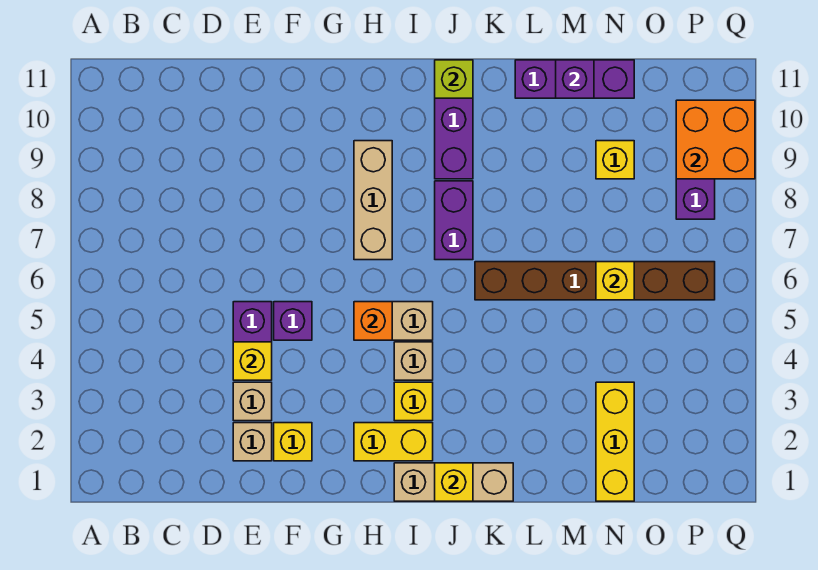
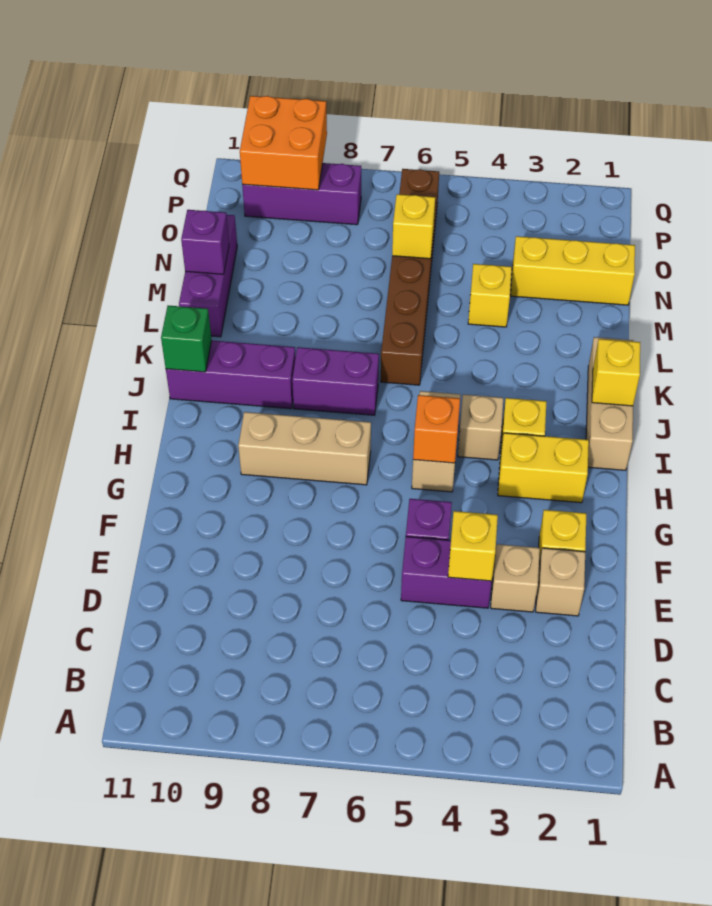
yellow brick H2:I2 level 1 -> yellow brick H2:H3 level 1
lime brick J11 level 2 -> green brick J11 level 2
yellow brick N9 level 1 -> yellow brick M4 level 1

